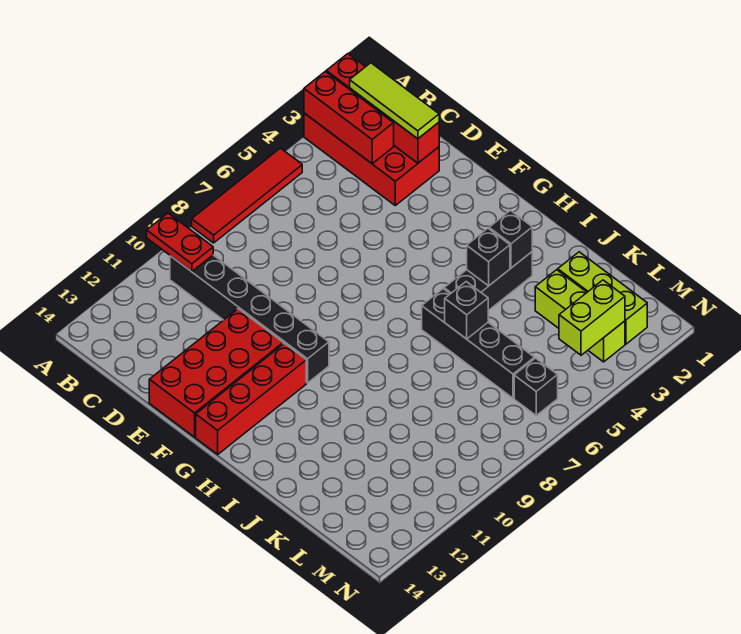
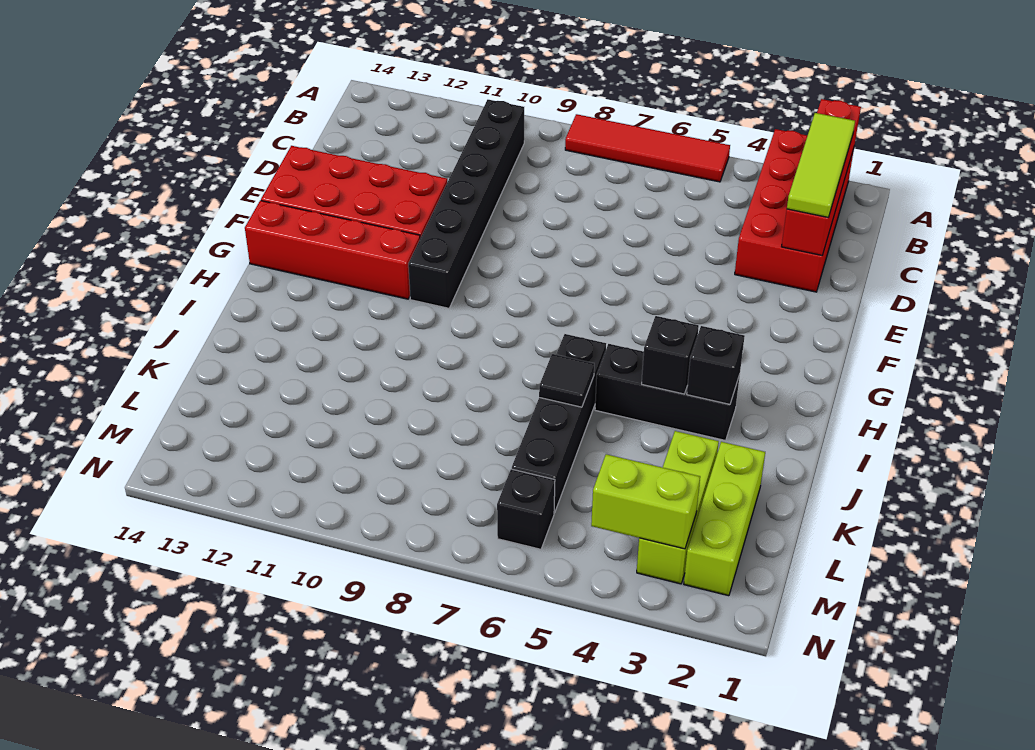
red brick A3:C3 level 2 -> none
red plate A10:B10 level 2 -> none
black brick J6 level 2 -> black tile J6 level 2

